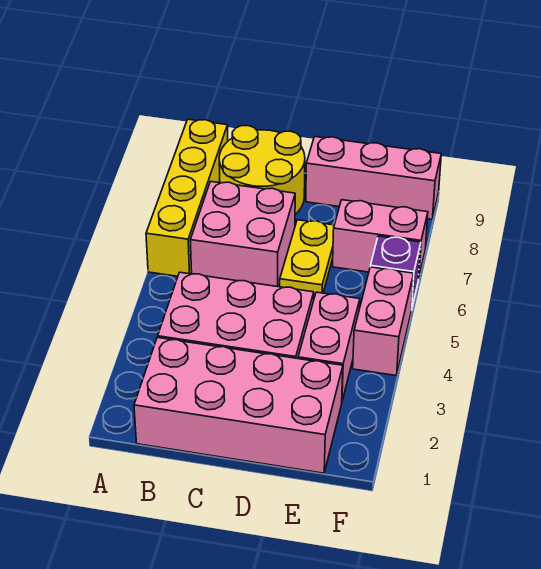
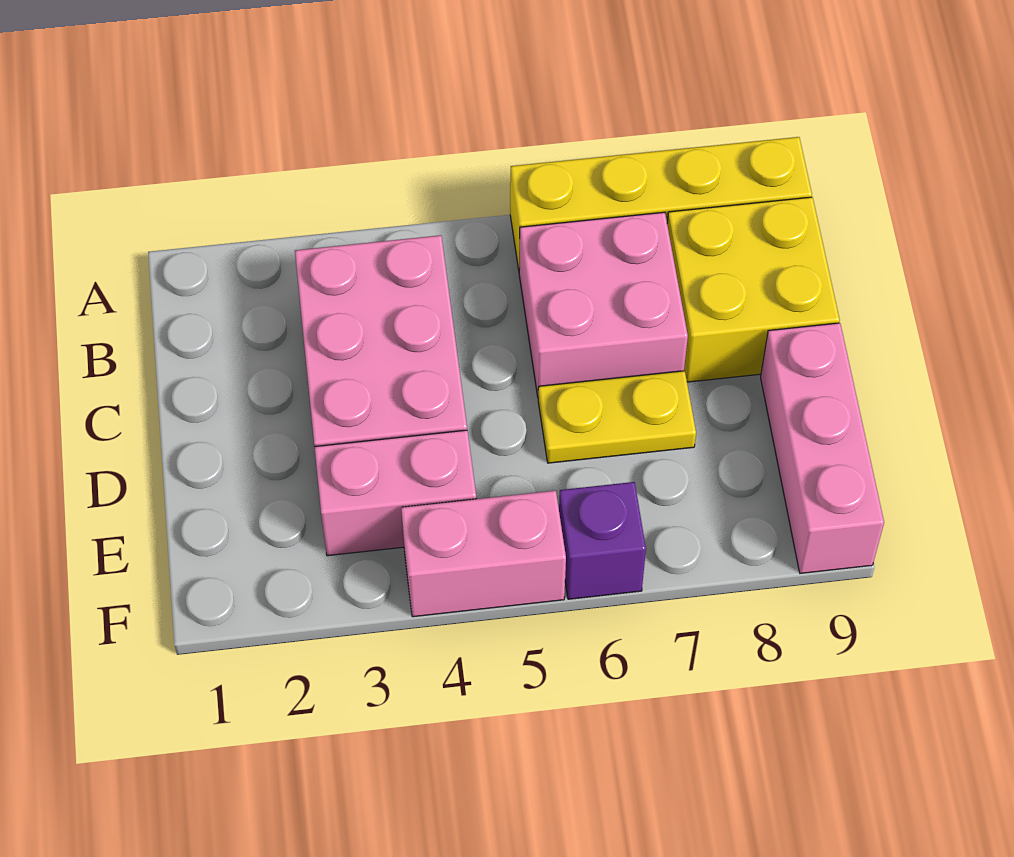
pink brick B1:E2 level 1 -> none
yellow round brick B8:C9 level 1 -> yellow brick B8:C9 level 1
pink brick E7:F7 level 1 -> none

